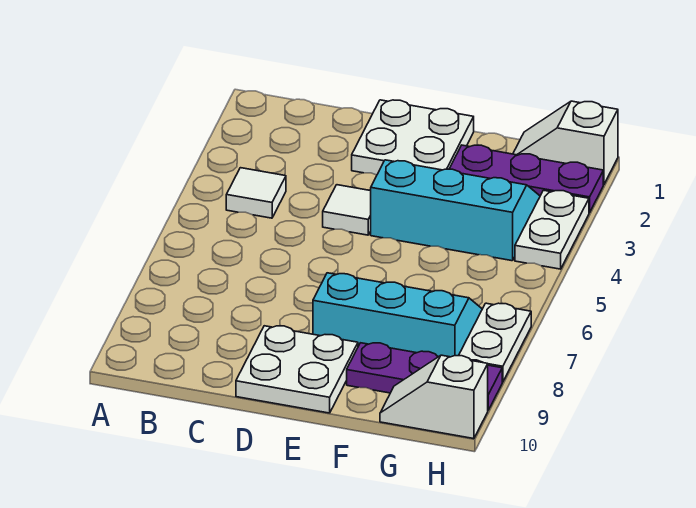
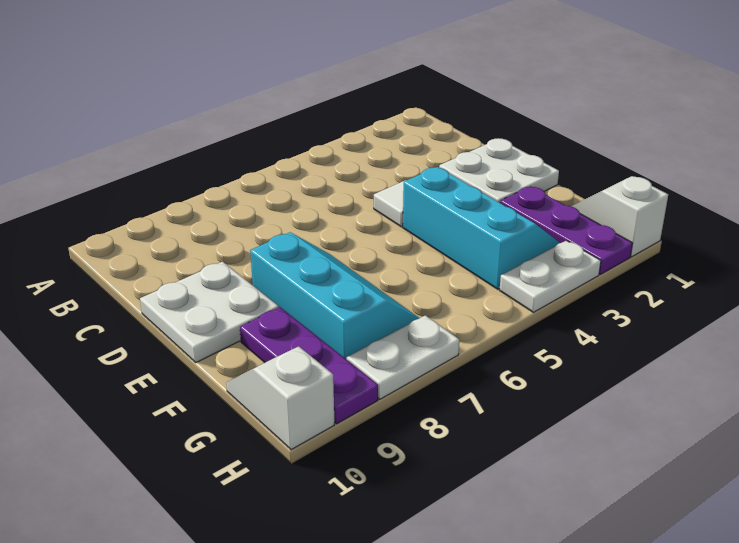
white tile B4 level 1 -> none

